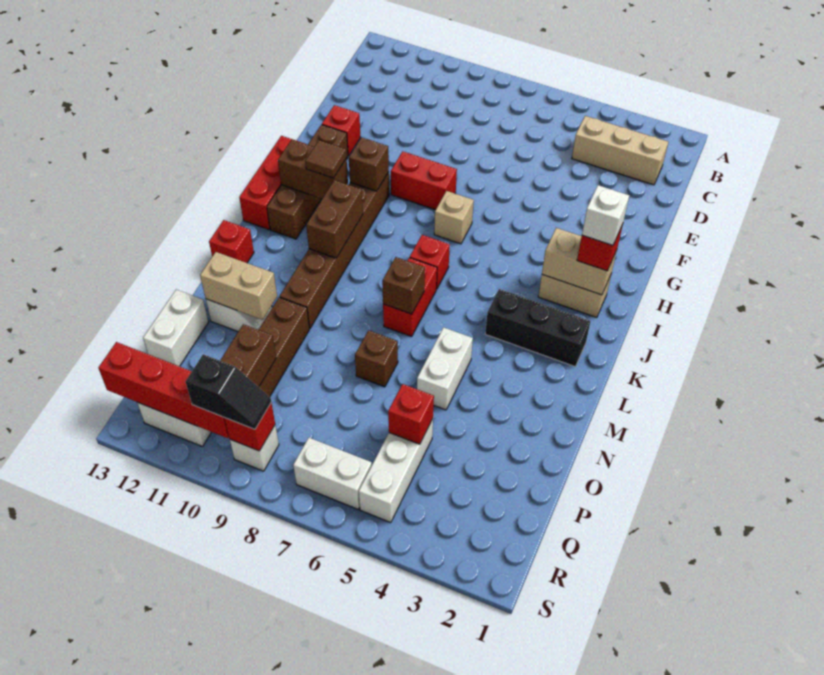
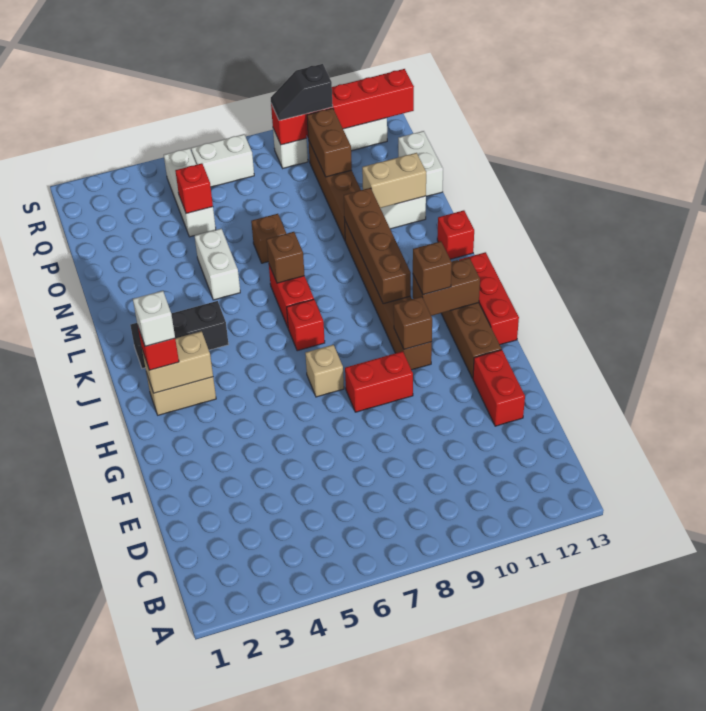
tan brick C2:C4 level 1 -> none
red brick F12 level 1 -> red brick E12:F12 level 1
brown tile I11 level 3 -> brown brick I11 level 3
brown brick J10:K10 level 2 -> brown brick J10:M10 level 2

